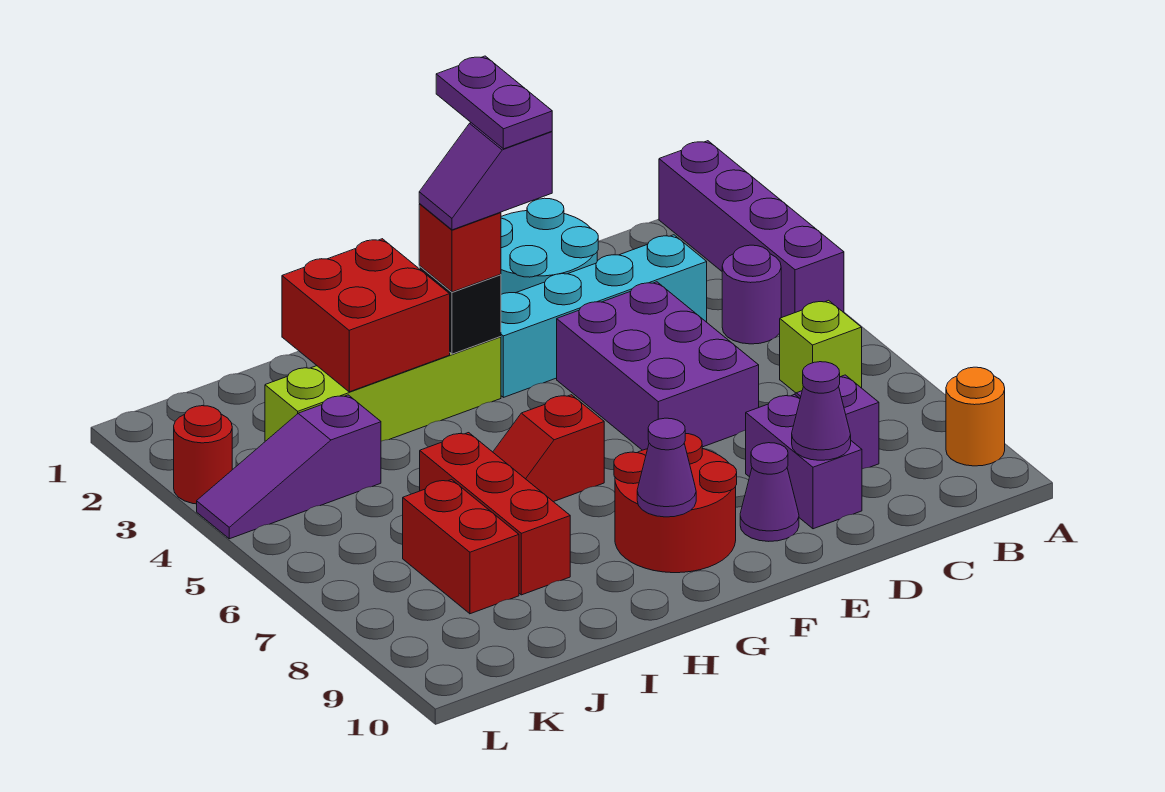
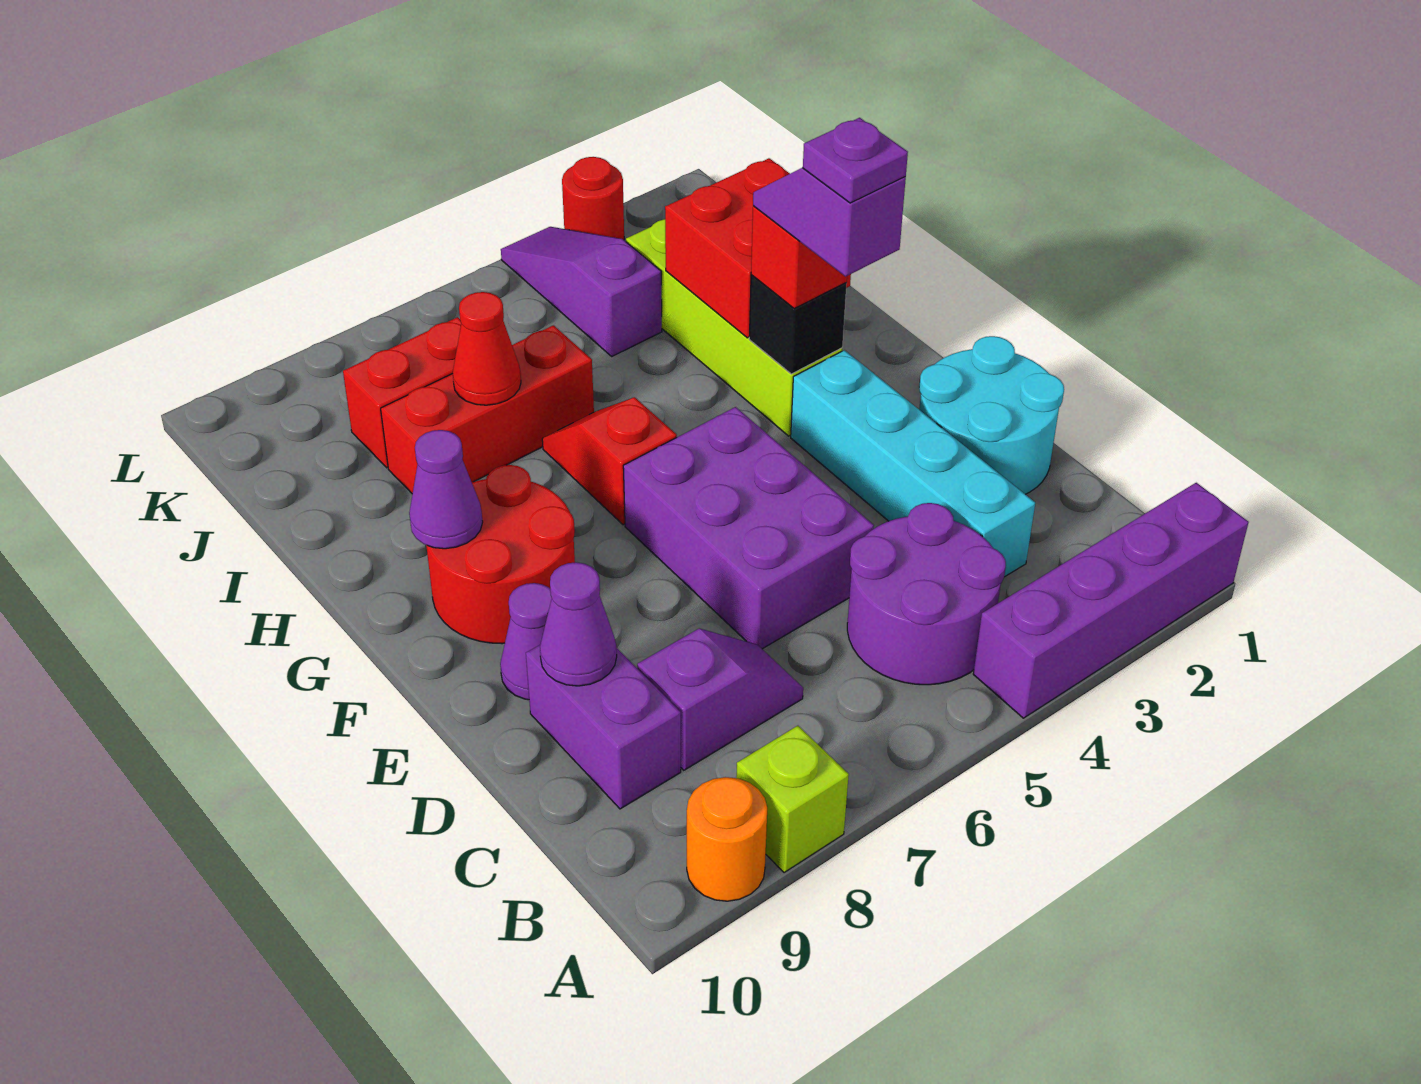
purple round brick B4 level 1 -> purple round brick B4:C5 level 1
lime brick B6 level 1 -> lime brick A8 level 1
purple brick D4:E6 level 1 -> purple brick D5:F6 level 1
purple brick D8:D9 level 1 -> purple brick C9:D9 level 1
purple plate F2:F3 level 5 -> purple plate F3 level 5
none -> red cone I7 level 2

